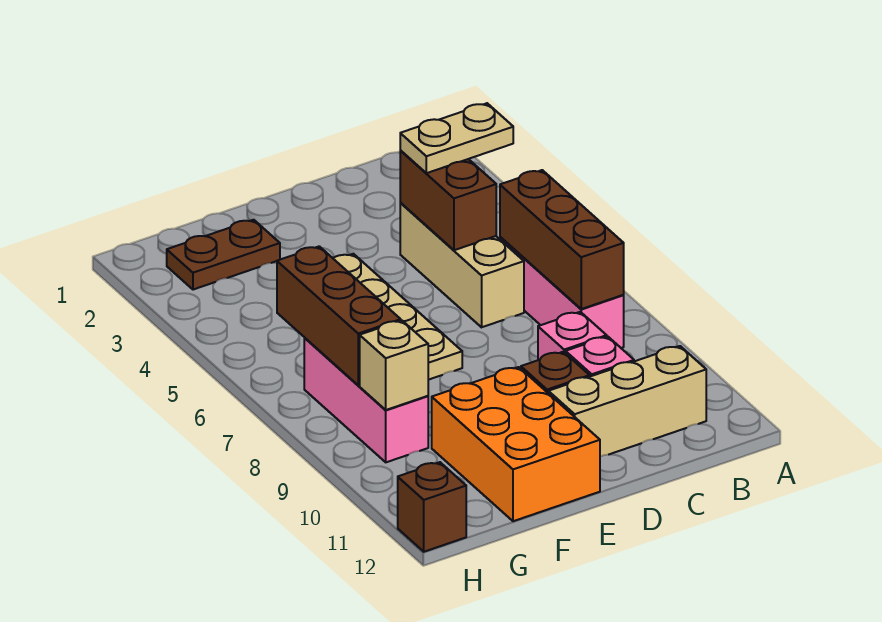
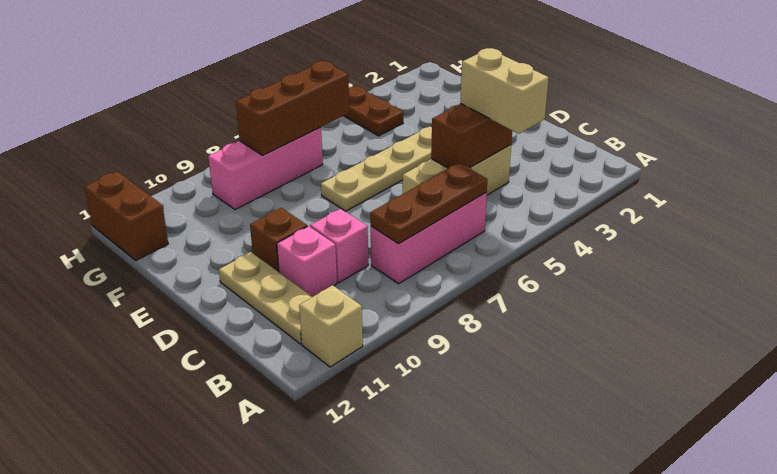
tan plate B4:C4 level 3 -> tan brick B4:C4 level 3
brown brick B6:B8 level 2 -> brown plate B6:B8 level 2
tan brick B11:D11 level 1 -> tan plate B11:D11 level 1
orange brick E10:F12 level 1 -> none
brown plate F2:G2 level 1 -> brown plate G4:H4 level 1
tan brick G9 level 2 -> tan brick A11 level 1
brown brick H12 level 1 -> brown brick G12:H12 level 1

